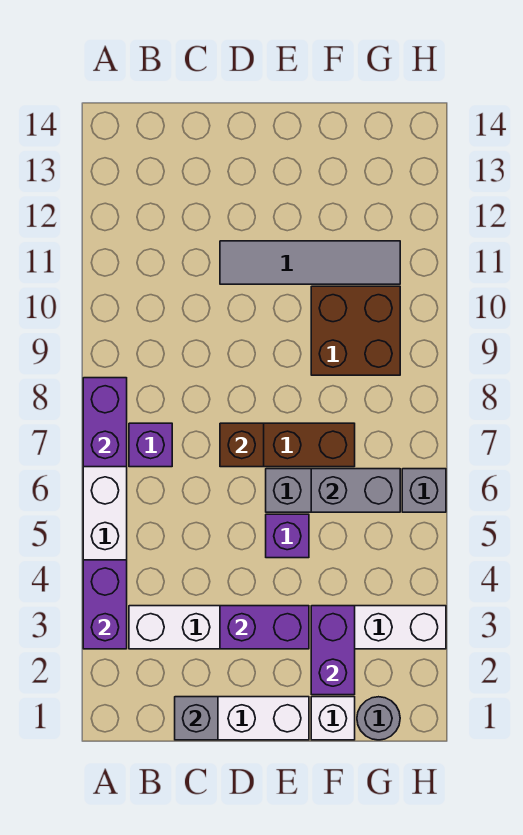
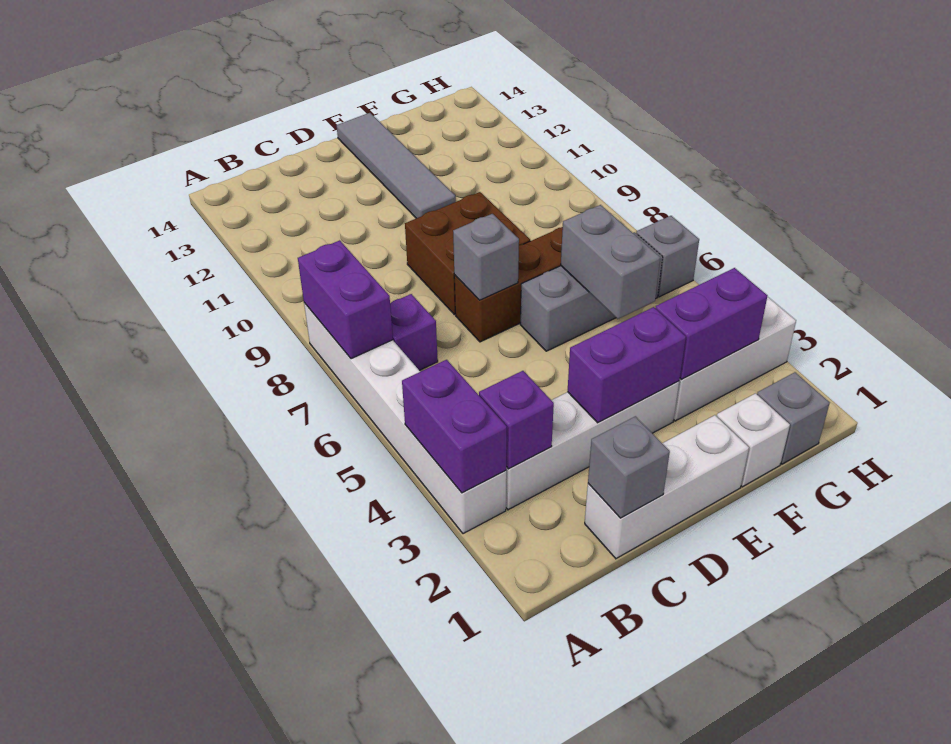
brown brick D7 level 2 -> grey brick D7 level 2
grey tile D11:G11 level 1 -> grey tile E11:E14 level 1
purple brick E5 level 1 -> purple brick B3 level 2
purple brick F2:F3 level 2 -> purple brick F3:G3 level 2
grey brick F6:G6 level 2 -> grey brick F5:F6 level 2
brown brick F9:G10 level 1 -> brown brick D8:E9 level 1
grey round brick G1 level 1 -> grey brick G1 level 1

